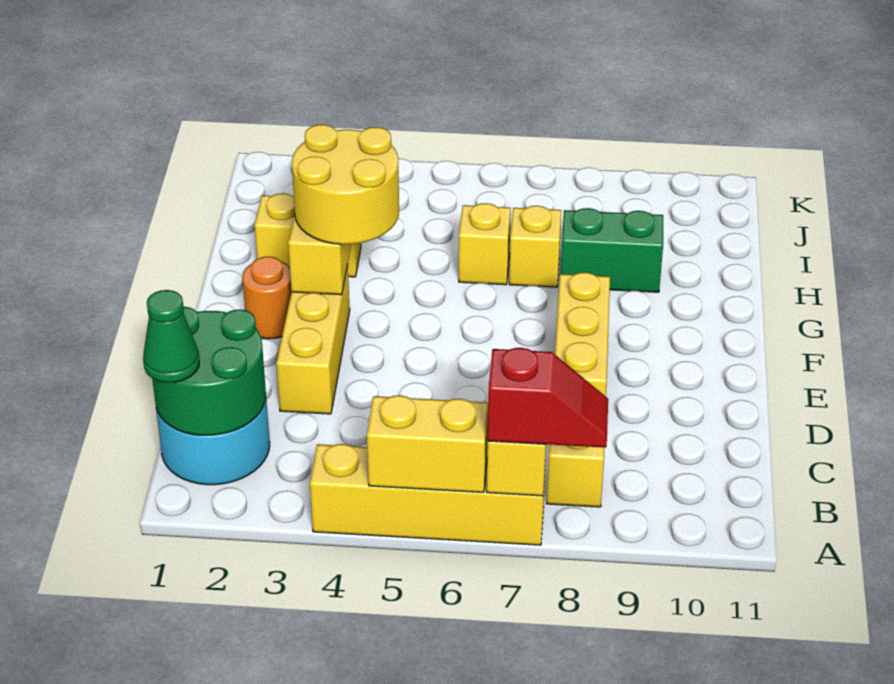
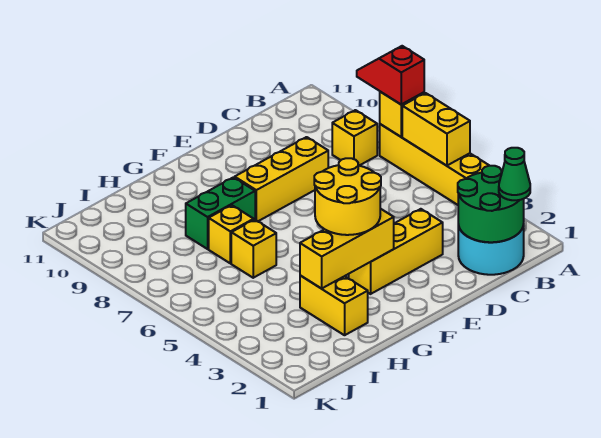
orange round brick F2 level 1 -> none
green brick H8:H9 level 1 -> green brick G8:H8 level 1

